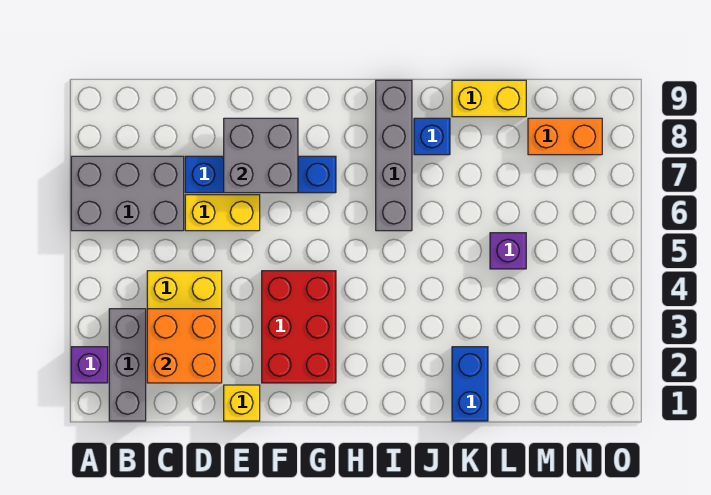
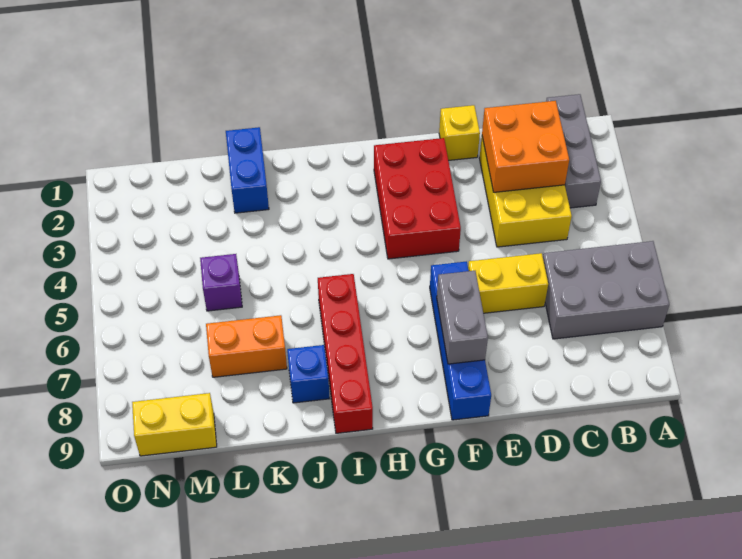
purple brick A2 level 1 -> none
blue brick D7:G7 level 1 -> blue brick F6:F9 level 1
grey brick E7:F8 level 2 -> grey brick F7:F8 level 2
grey brick I6:I9 level 1 -> red brick I6:I9 level 1
yellow brick K9:L9 level 1 -> yellow brick M9:N9 level 1
orange brick M8:N8 level 1 -> orange brick K7:L7 level 1

